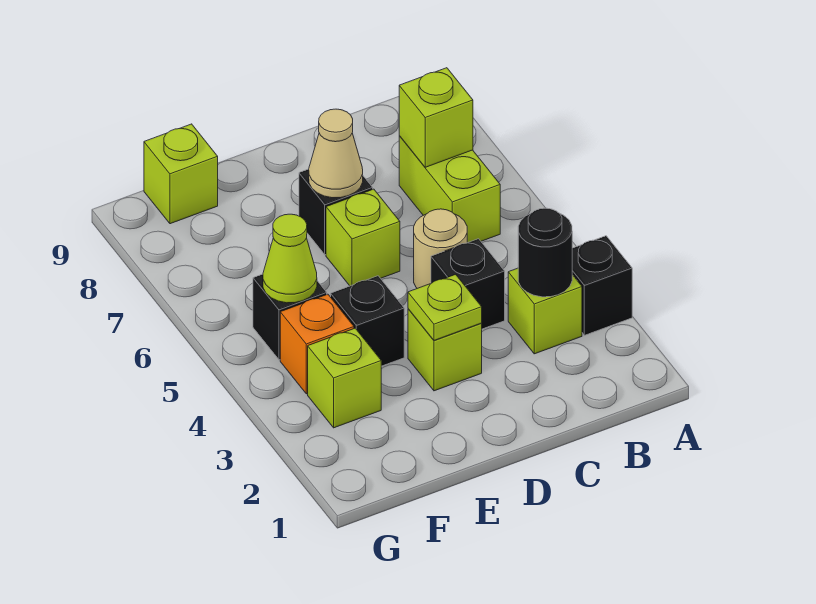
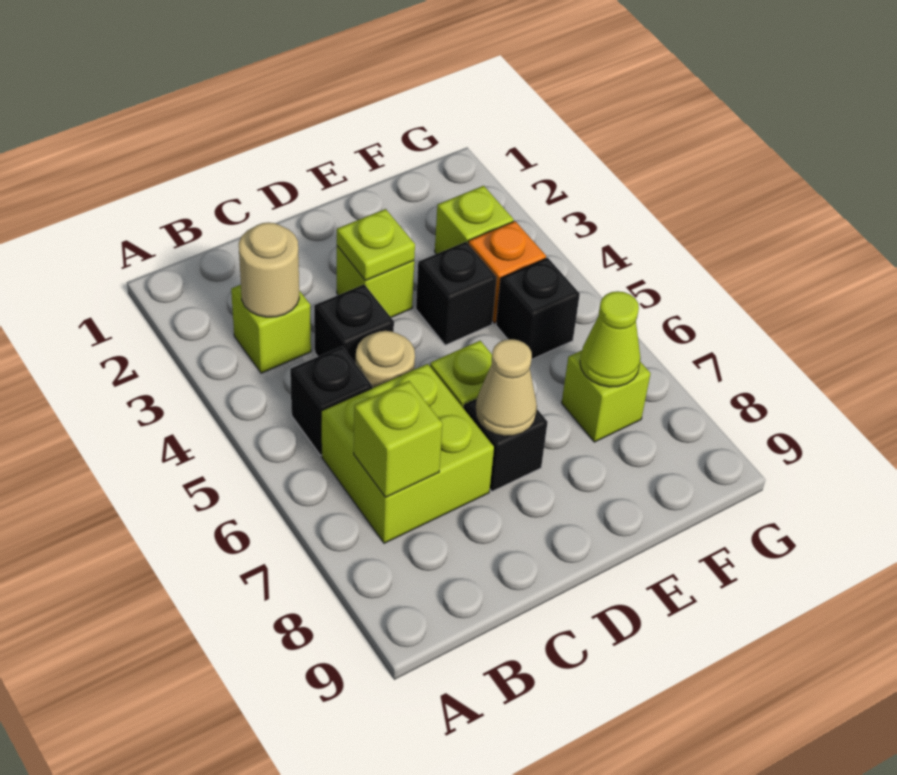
black brick A3 level 1 -> black brick B5 level 1
black round brick B3 level 2 -> tan round brick B3 level 2
lime brick B6:B7 level 1 -> lime brick B6:C7 level 1
lime cone F5 level 2 -> lime cone F7 level 2
lime brick F9 level 1 -> lime brick F7 level 1

